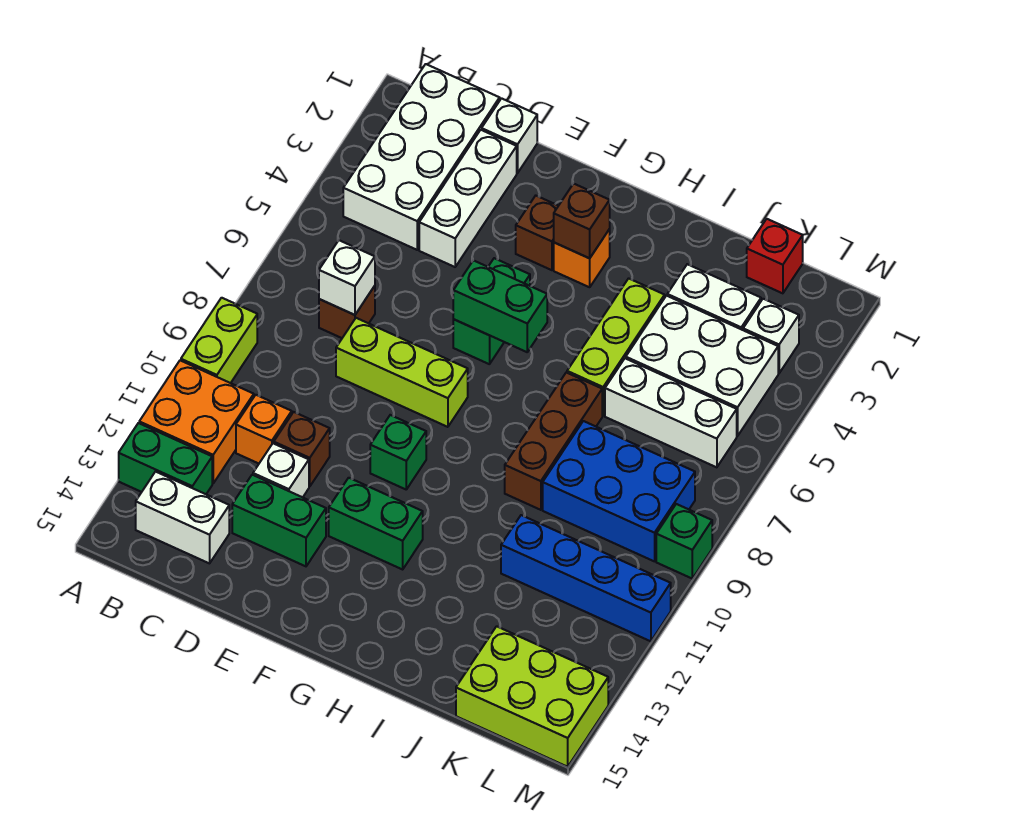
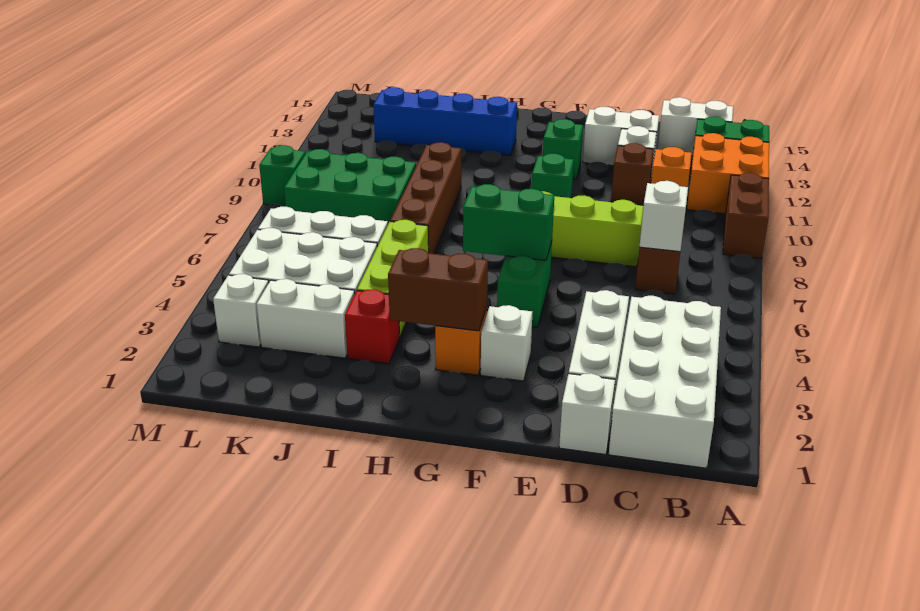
lime brick A9:A10 level 1 -> brown brick A9:A10 level 1
green brick D13:E13 level 1 -> white brick D13:E13 level 1
brown brick F3 level 1 -> white brick F3 level 1
green brick F12:G12 level 1 -> green brick F12 level 1
brown brick G3 level 2 -> brown brick G3:H3 level 2
brown brick I7:I9 level 1 -> brown brick I7:I10 level 1
blue brick J8:L9 level 1 -> green brick J8:L9 level 1
blue brick J11:M11 level 1 -> blue brick H13:K13 level 1
red brick K1 level 1 -> red brick I3 level 1
lime brick K14:M15 level 1 -> none

